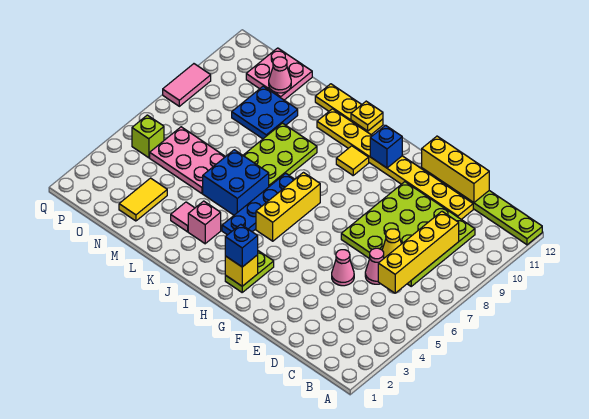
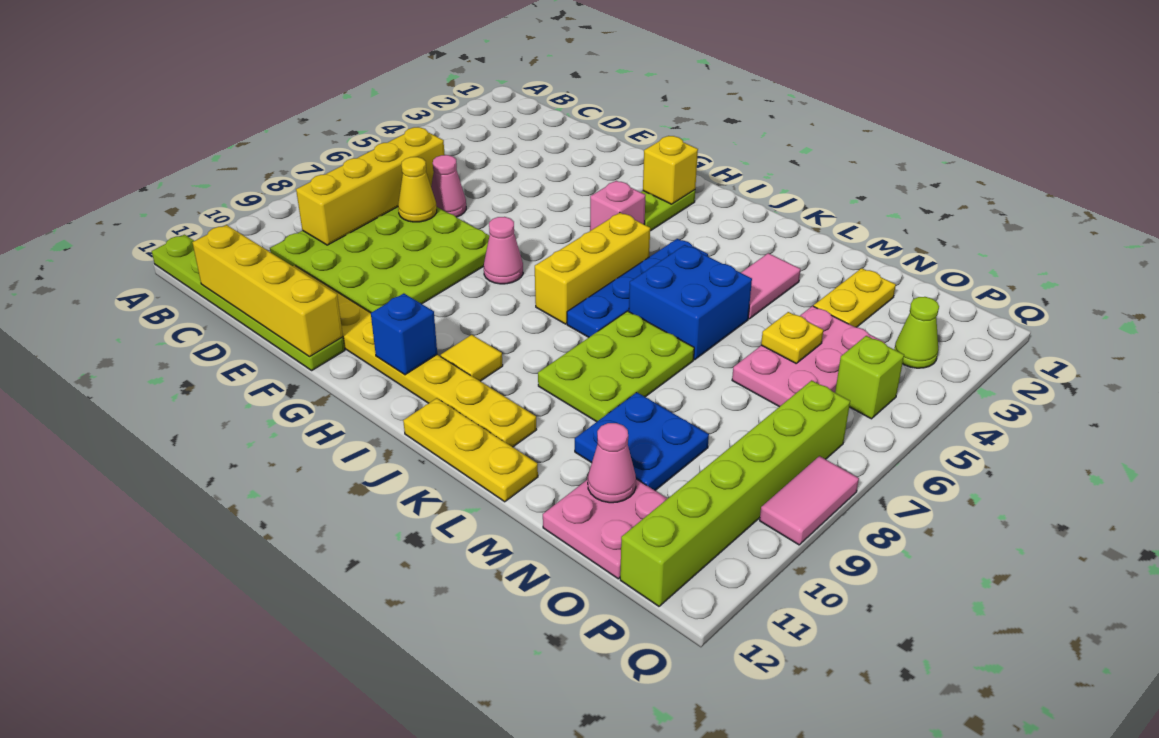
yellow brick D12:F12 level 2 -> yellow brick C12:F12 level 2
pink cone E5 level 1 -> pink cone G7 level 1
blue brick H2 level 3 -> none
yellow plate J12 level 2 -> yellow plate N5 level 2
pink brick K3 level 1 -> pink brick H4 level 1
pink tile L3 level 1 -> pink tile L3:L4 level 1
pink plate M5:O6 level 1 -> pink plate N4:O6 level 1
yellow tile N2:N3 level 1 -> yellow plate N2:N3 level 1
none -> lime cone P3 level 1
none -> lime brick P7:P12 level 1

